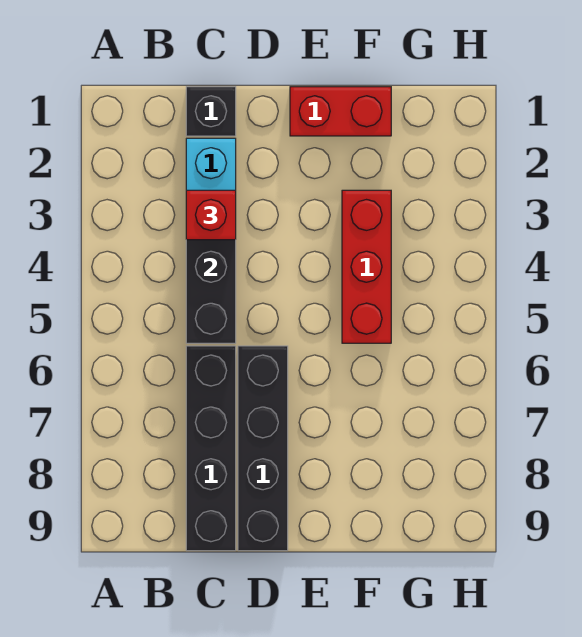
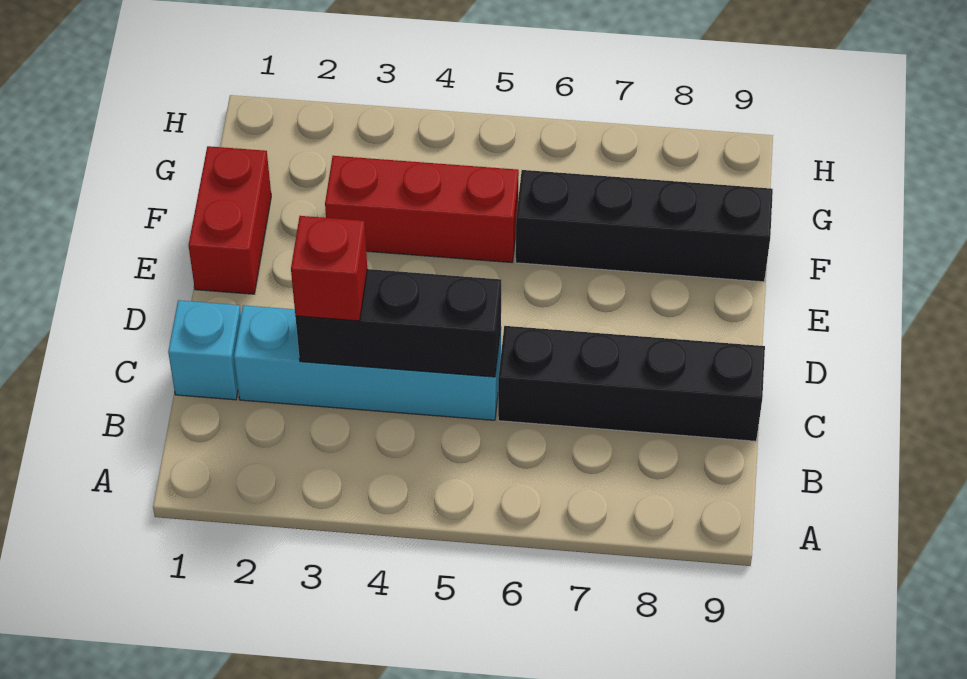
black brick C1 level 1 -> cyan brick C1 level 1
black brick D6:D9 level 1 -> black brick F6:F9 level 1

